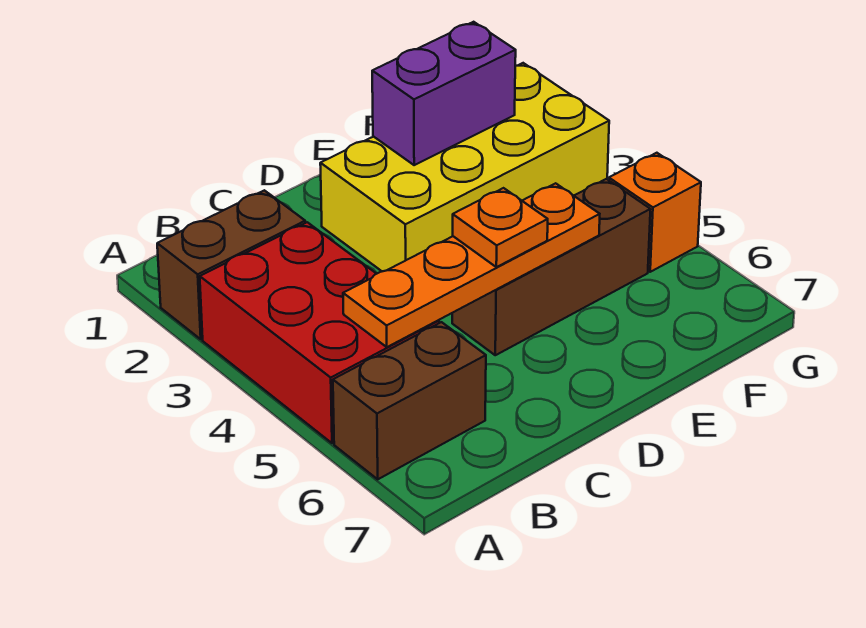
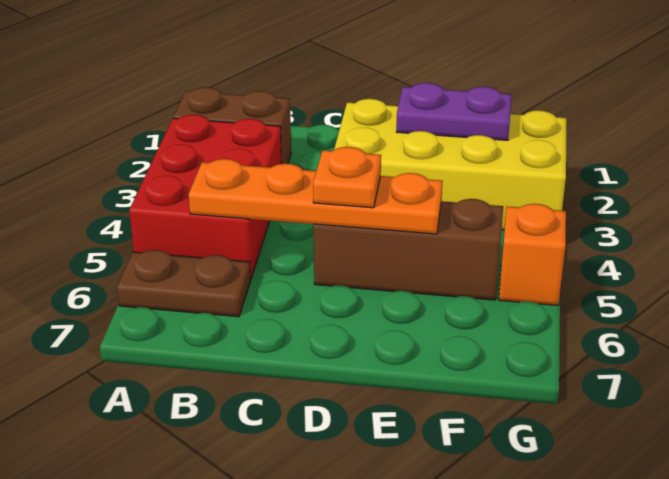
brown brick A6:B6 level 1 -> brown plate A6:B6 level 1
purple brick E2:F2 level 2 -> purple plate E2:F2 level 2

